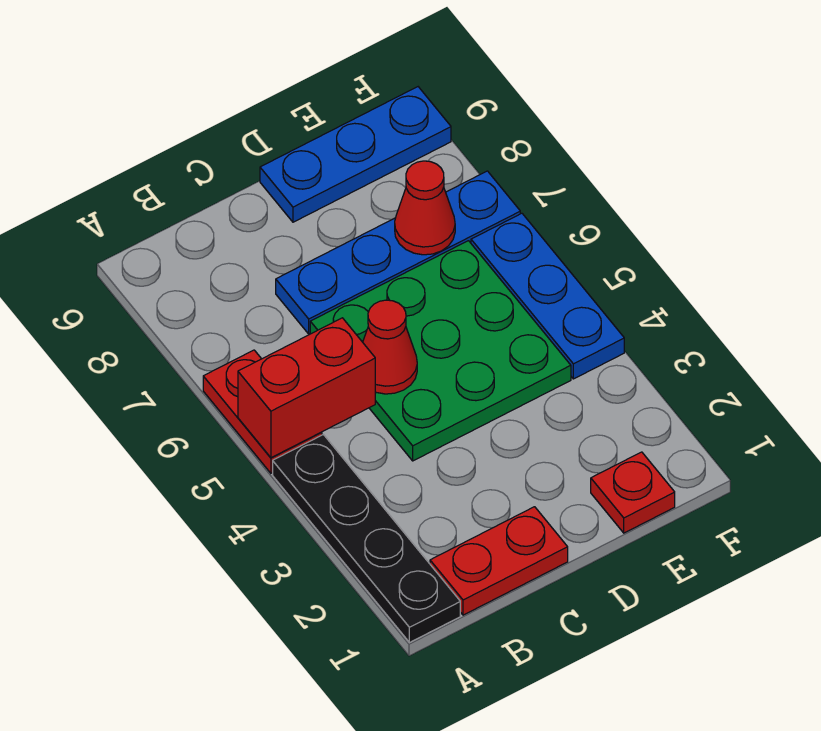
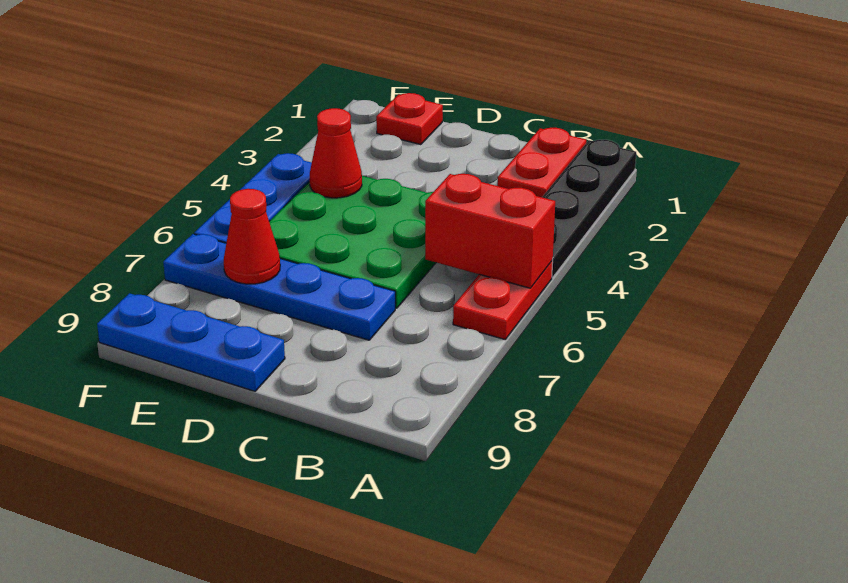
red plate B1:C1 level 1 -> red plate B1:B2 level 1
red cone C5 level 2 -> red cone E4 level 2

